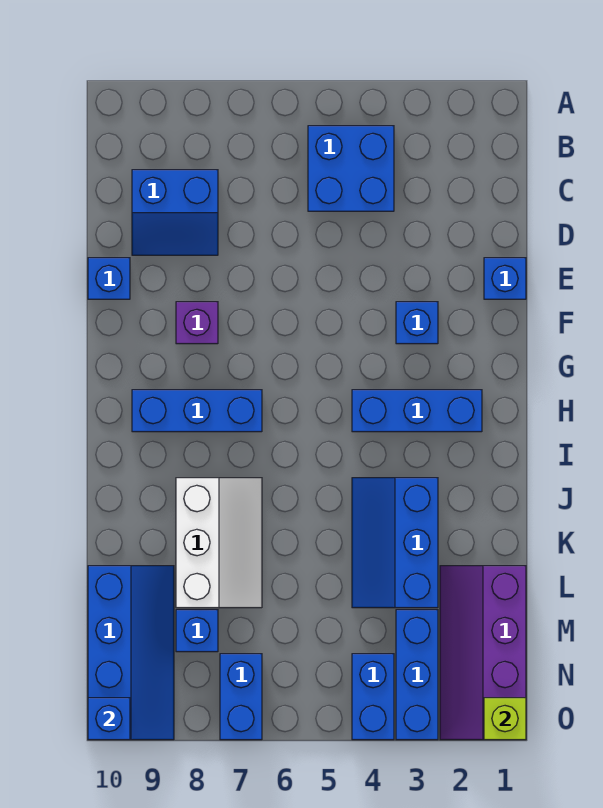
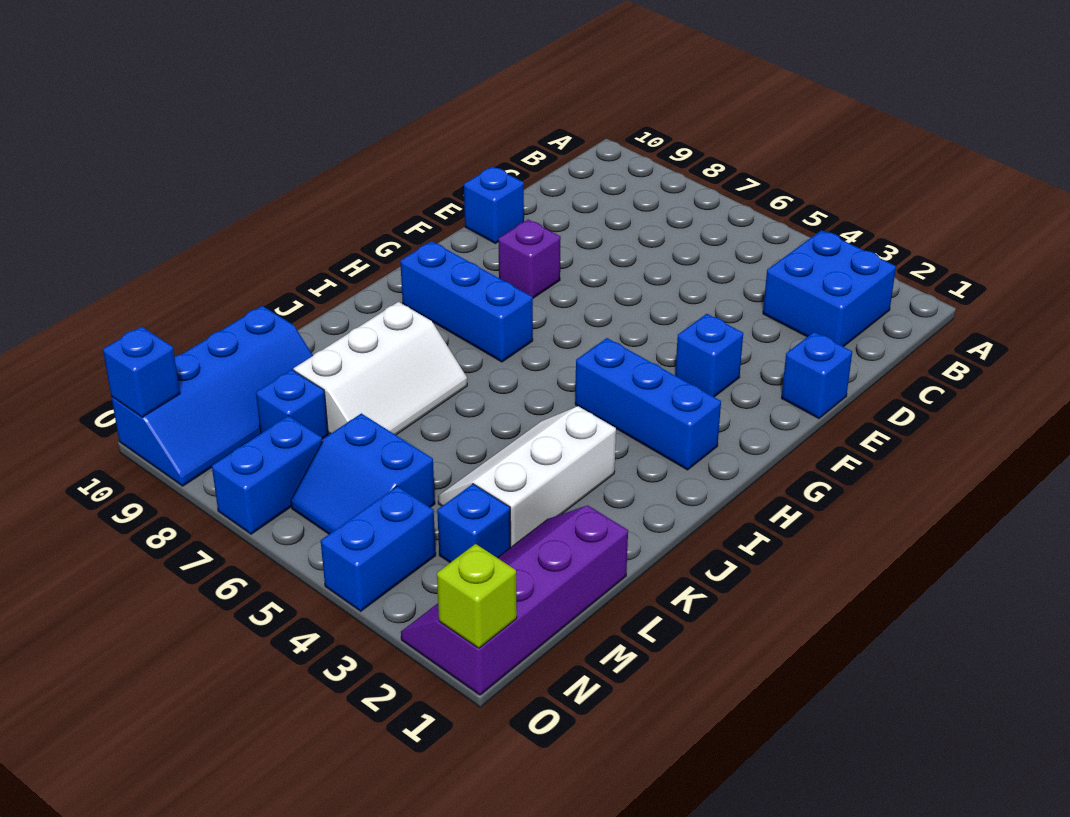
blue brick B4:C5 level 1 -> blue brick B2:C3 level 1
blue slope C8:D9 level 1 top C -> blue slope M5:N6 level 1 top M
blue slope J3:L4 level 1 top 3 -> white slope J3:L4 level 1 top 3
blue brick M3:O3 level 1 -> blue brick M3 level 1

